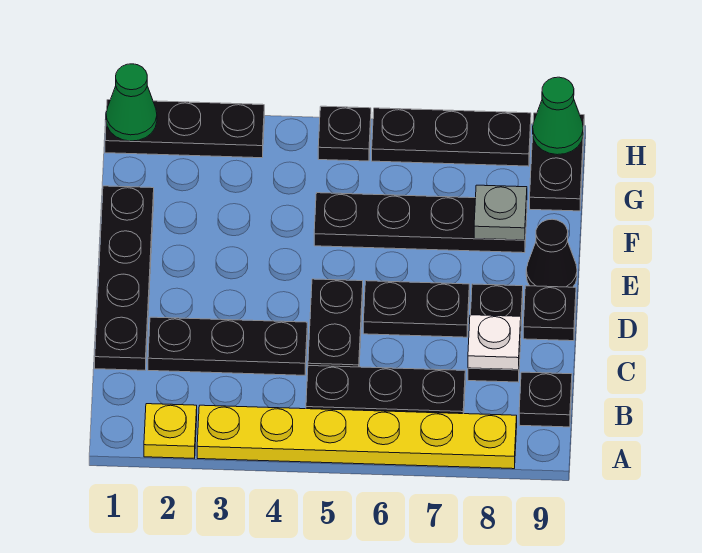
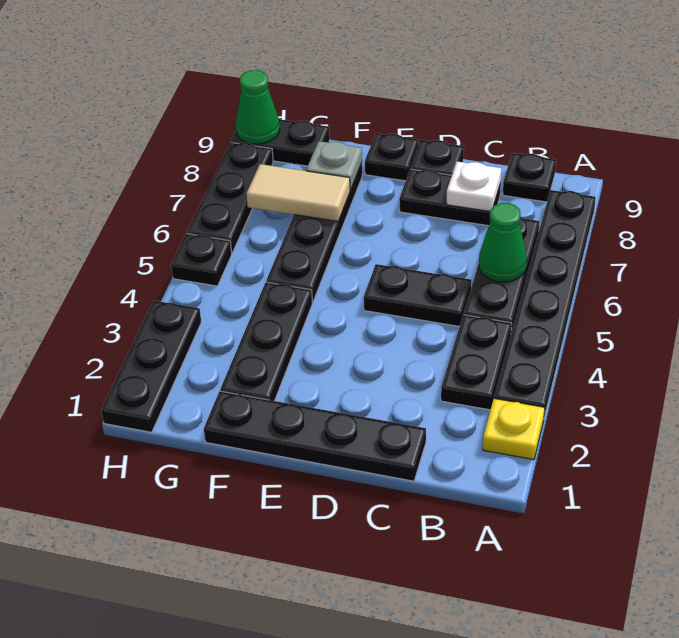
yellow plate A3:A8 level 1 -> black plate A3:A8 level 1
black plate C2:C4 level 1 -> black plate F2:F4 level 1
black plate D6:D7 level 1 -> black plate B3:B4 level 1
black cone E9 level 1 -> black plate E9 level 1
none -> tan tile F7:G7 level 2
green cone H1 level 2 -> green cone B6 level 2

